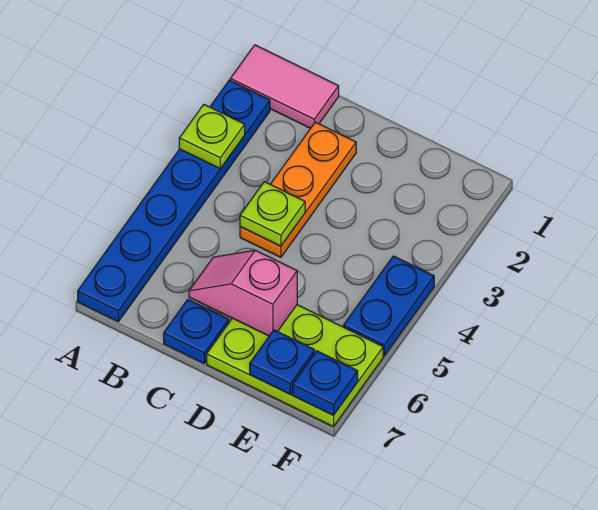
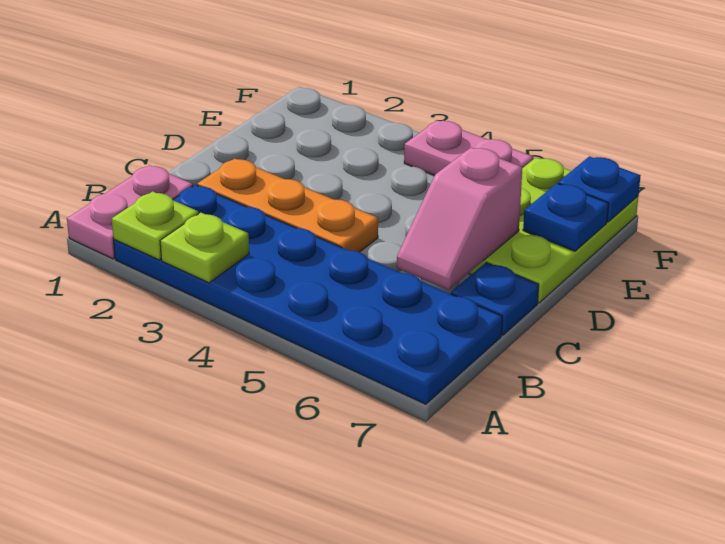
pink tile A1:B1 level 1 -> pink plate A1:B1 level 1
blue plate A2:A7 level 1 -> blue plate A2:B7 level 1
lime plate C4 level 2 -> lime plate A2 level 2
blue plate F4:F5 level 1 -> pink plate F4:F5 level 1

